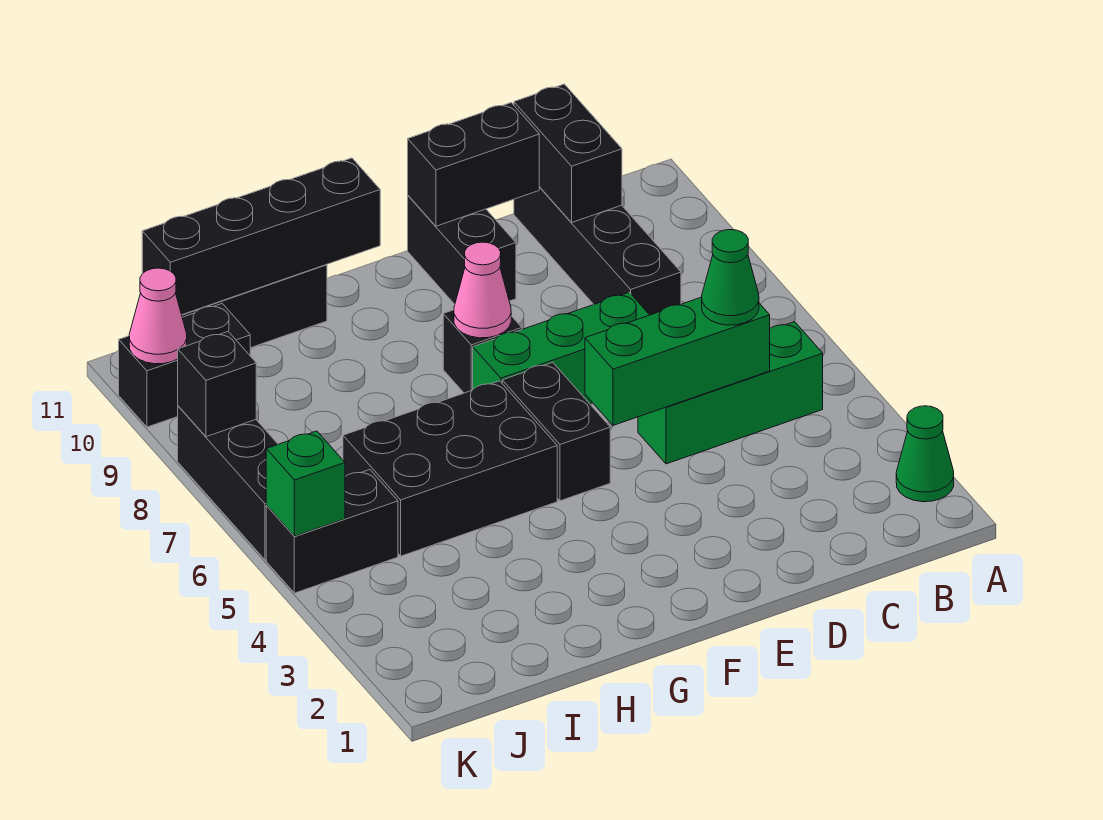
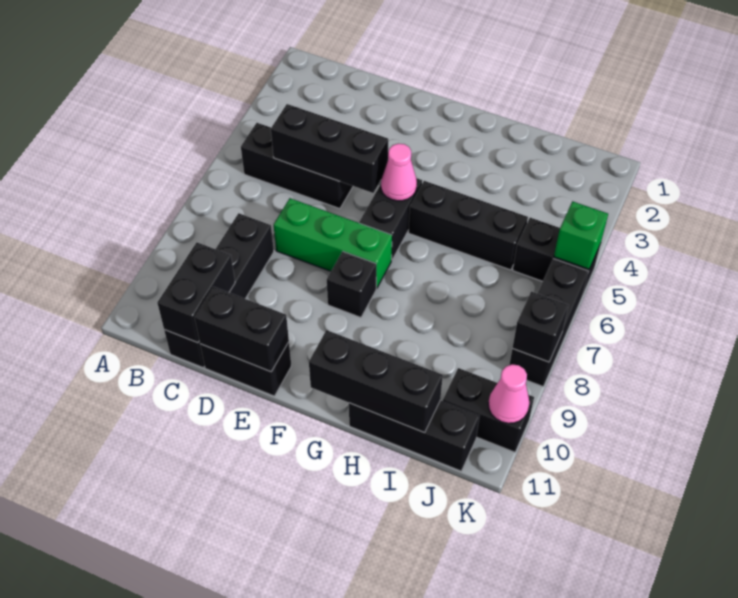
green cone A2 level 1 -> none
green brick B5:D5 level 1 -> black brick B5:D5 level 1
green brick C5:E5 level 2 -> black brick C5:E5 level 2
green cone C5 level 3 -> none
black brick E10:E11 level 1 -> black brick D11:E11 level 1
pink cone F8 level 2 -> pink cone F5 level 2
black brick G5:I6 level 1 -> black brick G5:I5 level 1
black brick G11:J11 level 2 -> black brick G11:I11 level 2

